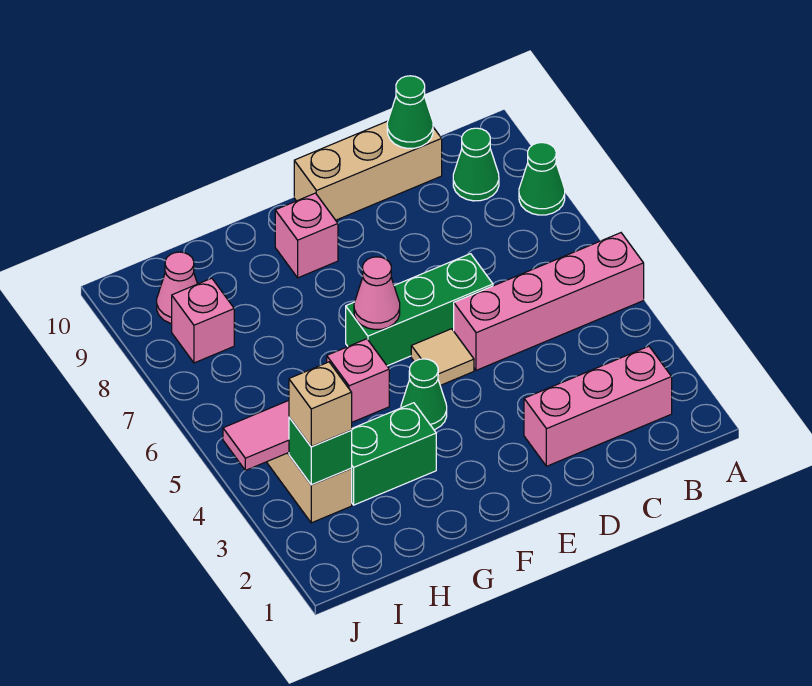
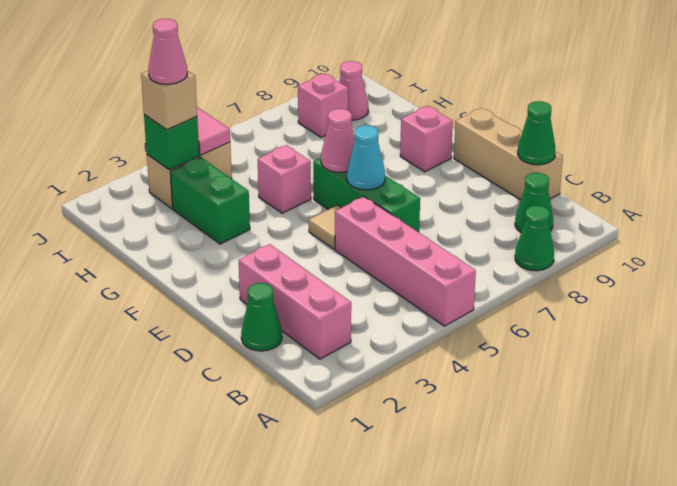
none -> cyan cone E6 level 2
green cone F4 level 1 -> green cone C1 level 1
none -> pink cone I3 level 4

